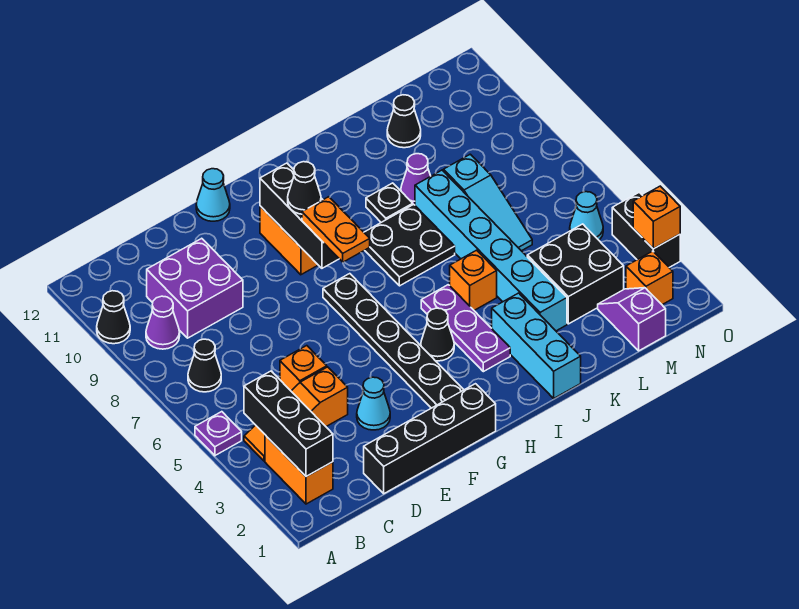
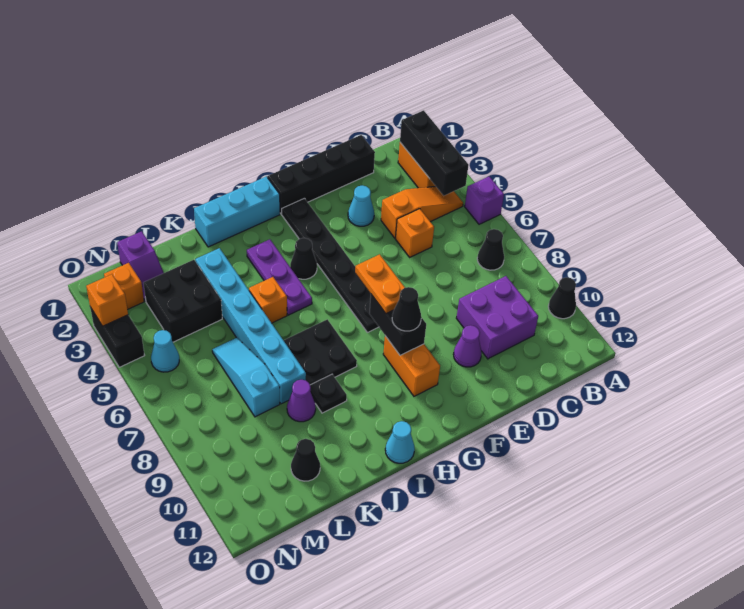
purple plate A5 level 1 -> purple brick A5 level 1
purple cone B9 level 1 -> purple cone E10 level 1
cyan cone F12 level 1 -> cyan cone I12 level 1
black brick G8:G10 level 2 -> black brick G8:G9 level 2
cyan brick J1:J3 level 1 -> cyan brick H1:J1 level 1

